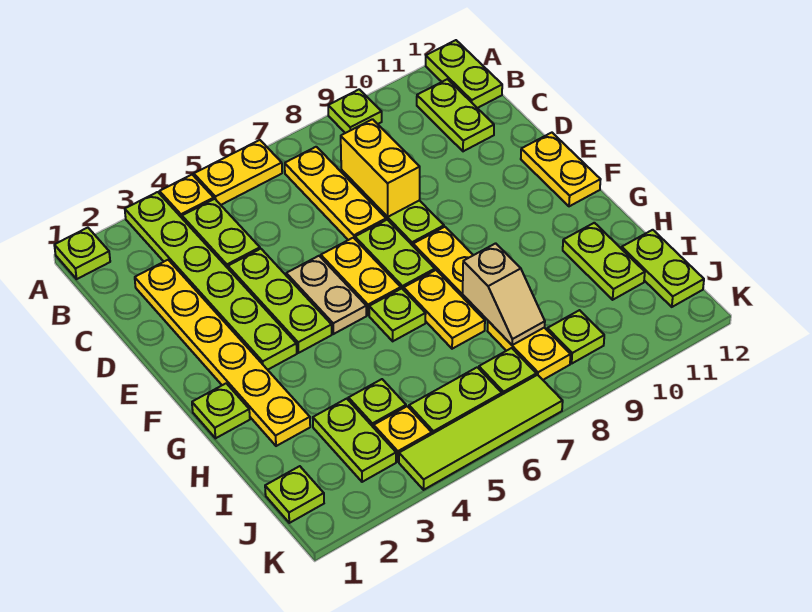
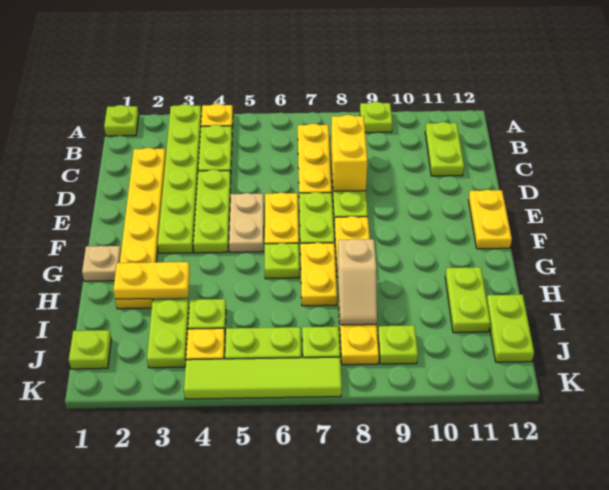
yellow plate A5:A6 level 1 -> yellow plate H2:H3 level 2
lime plate A12:B12 level 1 -> none
lime plate G1 level 1 -> tan plate G1 level 1

